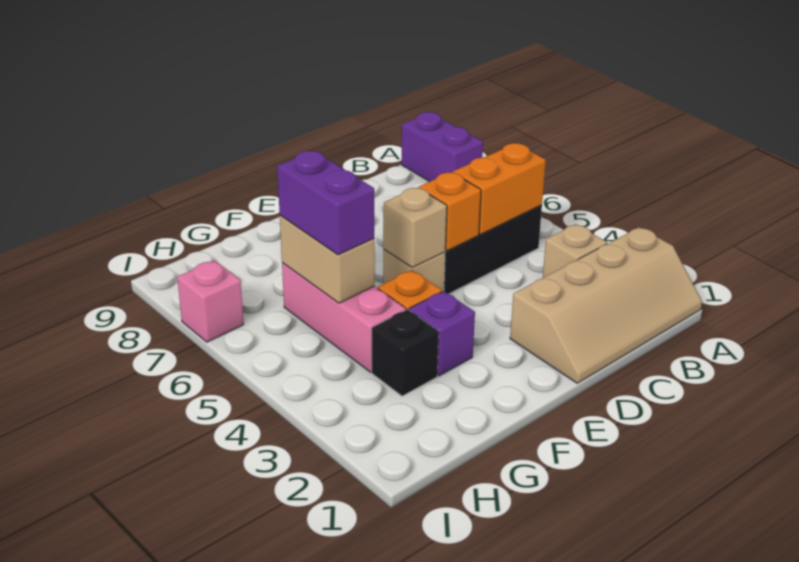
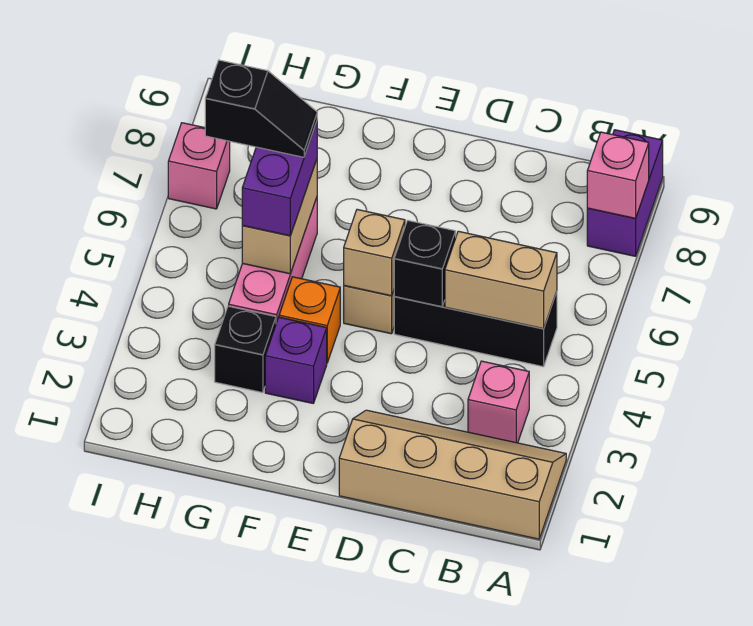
tan slope A1:D2 level 1 top 2 -> tan slope A1:D2 level 1 top 1
none -> pink brick A8 level 2
tan brick B3 level 1 -> pink brick B3 level 1
orange brick B5:C5 level 2 -> tan brick B5:C5 level 2
orange brick D5 level 2 -> black brick D5 level 2
none -> black slope G6:H6 level 4 top H

